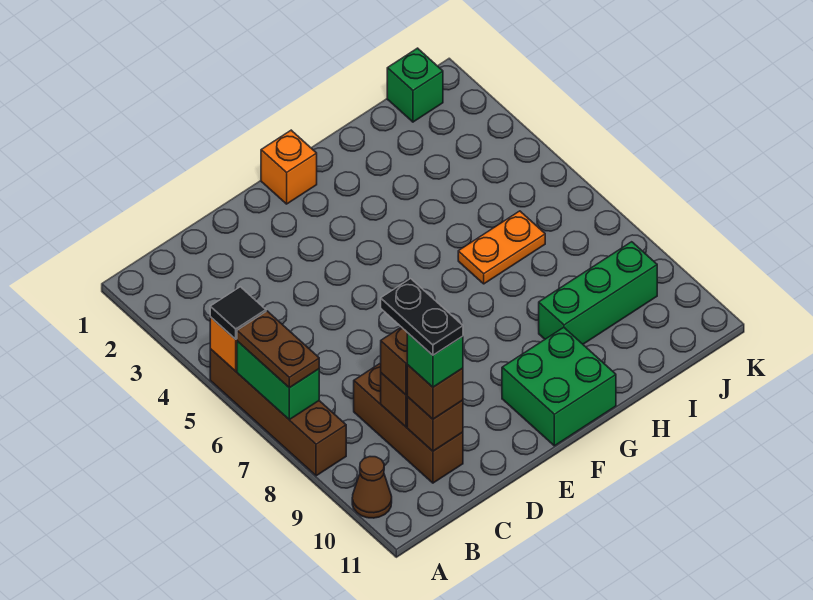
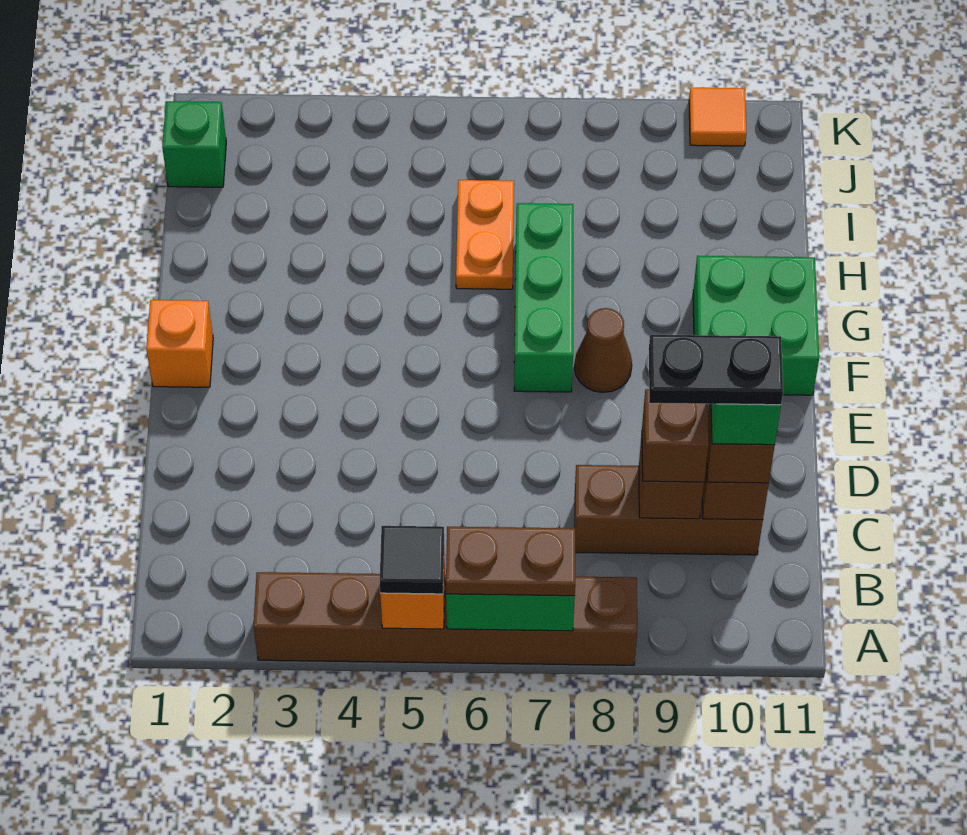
brown brick A5:A8 level 1 -> brown brick A3:A8 level 1
brown cone A10 level 1 -> brown cone F8 level 1
green brick H9:J9 level 1 -> green brick F7:H7 level 1
none -> orange tile K10 level 1

